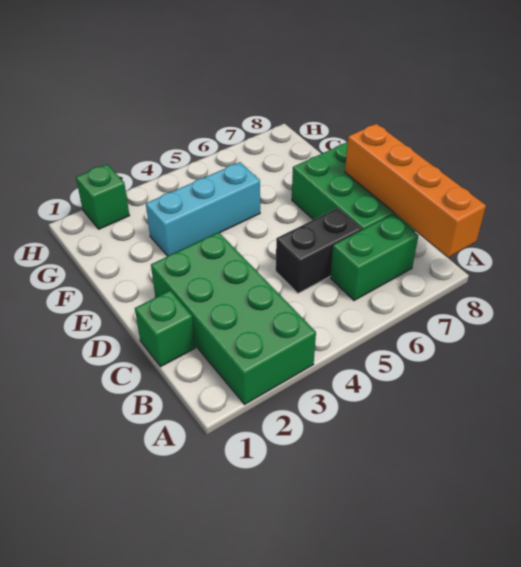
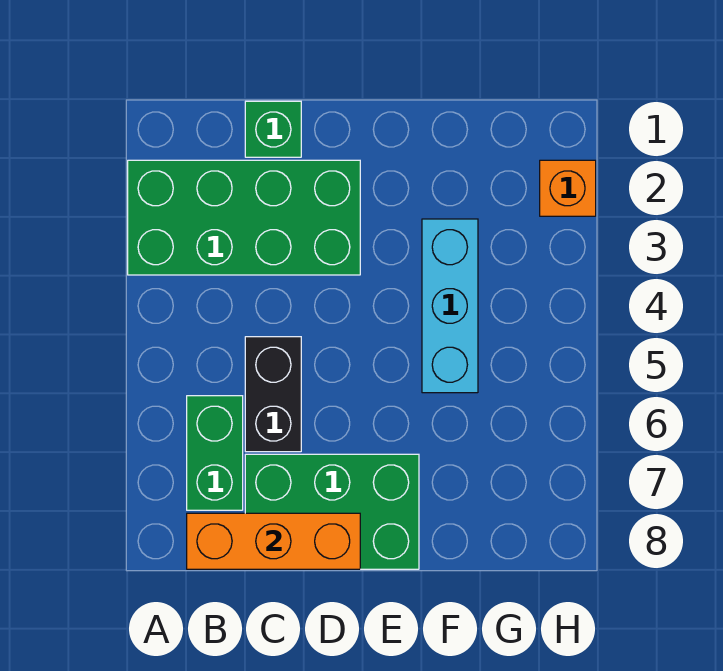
orange brick A8:D8 level 2 -> orange brick B8:D8 level 2
green brick H2 level 1 -> orange brick H2 level 1

